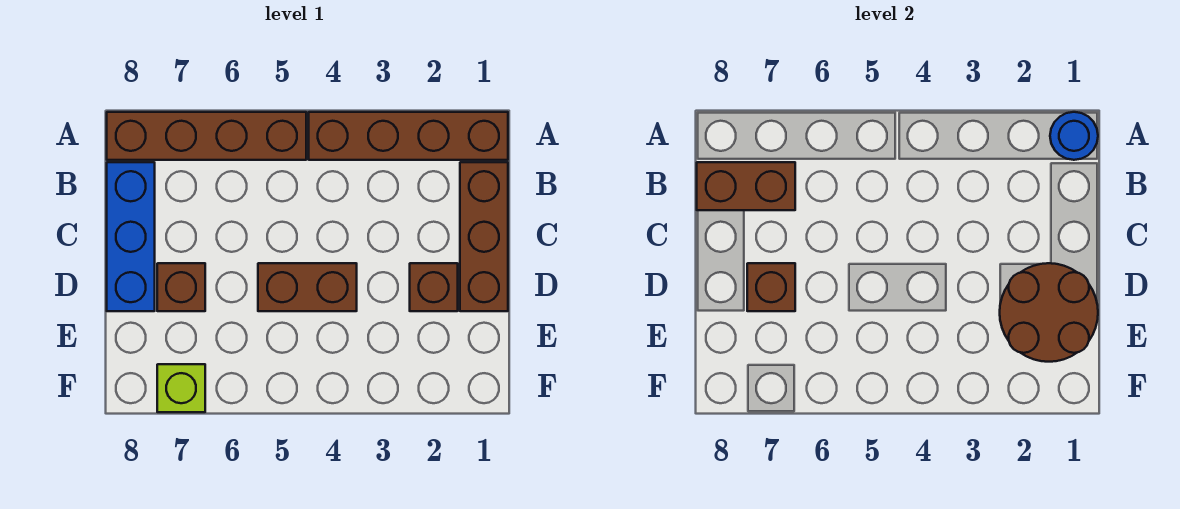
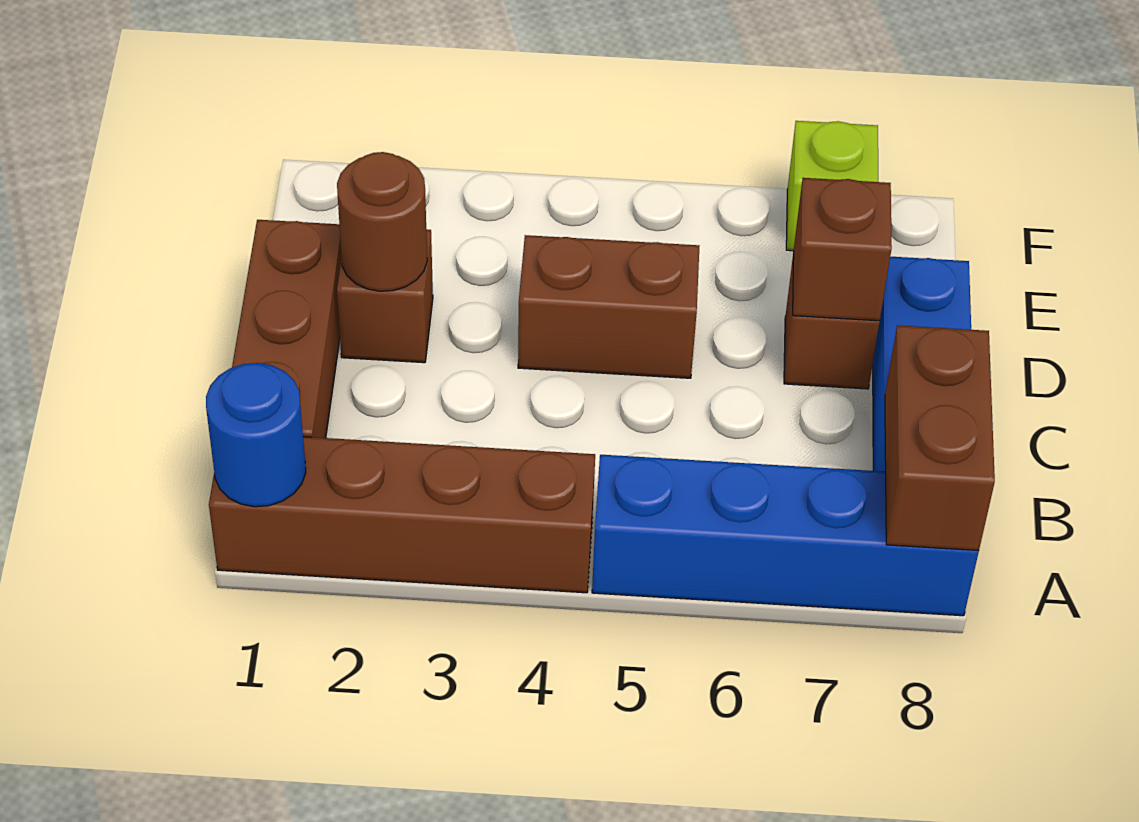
brown brick A5:A8 level 1 -> blue brick A5:A8 level 1
brown brick B7:B8 level 2 -> brown brick A8:B8 level 2
brown round brick D1:E2 level 2 -> brown round brick D2 level 2

